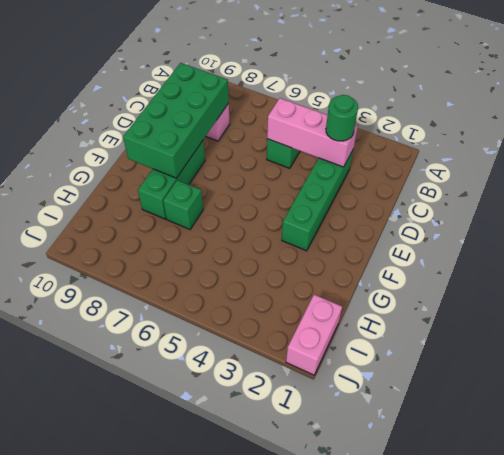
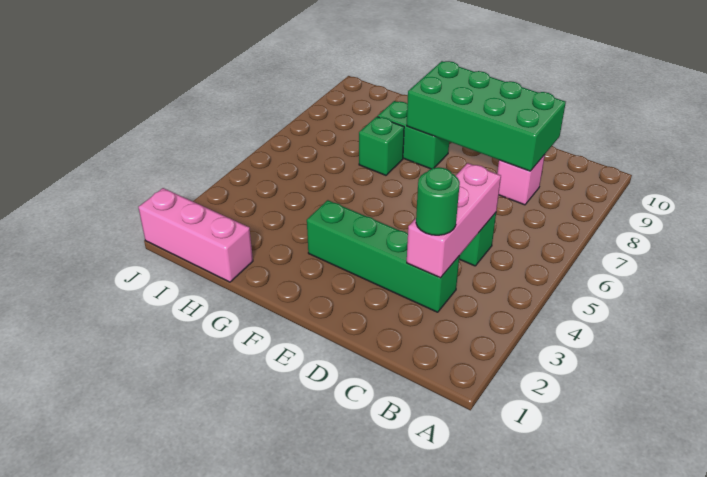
green brick E8:G8 level 1 -> green brick F8:G8 level 1
pink brick I1:J1 level 1 -> pink brick H1:J1 level 1

